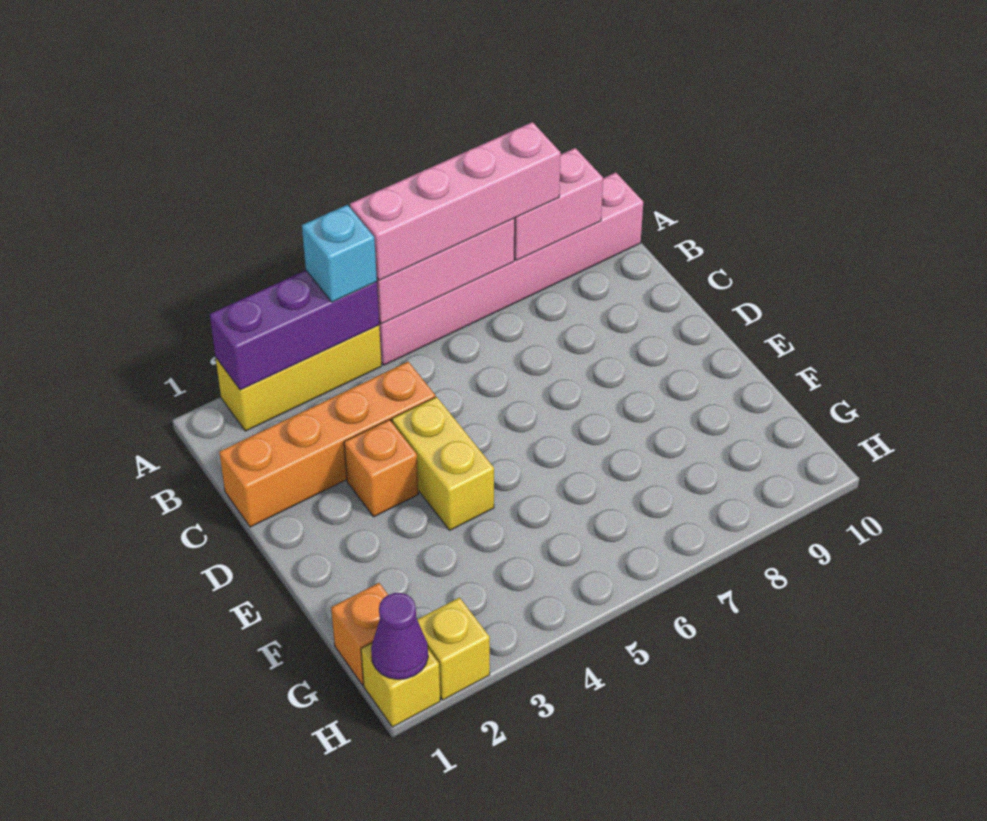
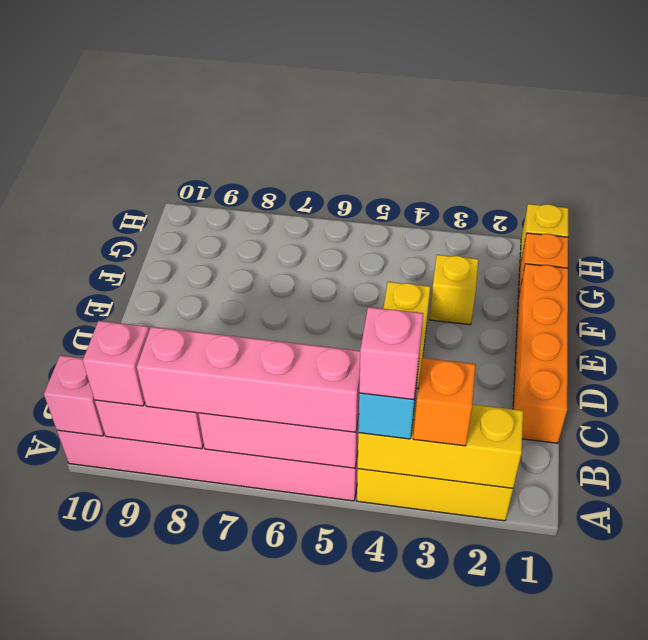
purple brick A2:A4 level 2 -> yellow brick A2:A4 level 2
none -> pink brick A4 level 4
none -> pink brick A9 level 3
none -> pink brick A10 level 2
orange brick C1:C4 level 1 -> orange brick C1:F1 level 1
orange brick D3 level 1 -> orange brick A3 level 3
purple cone H1 level 2 -> none
yellow brick H2 level 1 -> yellow brick F3 level 1

